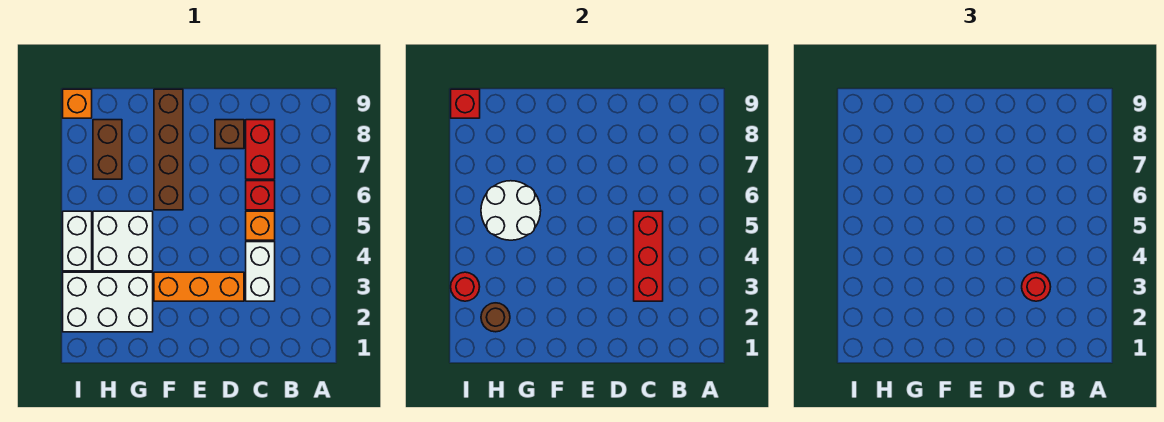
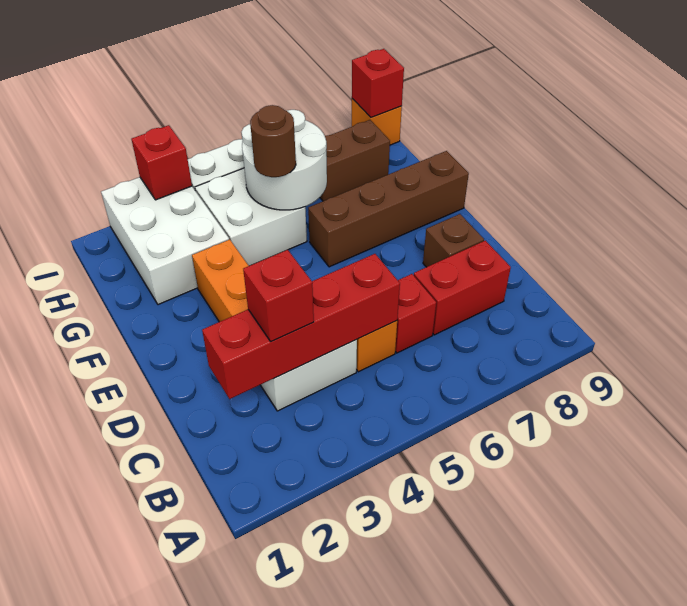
red brick C3:C5 level 2 -> red brick C2:C5 level 2
red round brick C3 level 3 -> red brick C3 level 3
brown round brick H2 level 2 -> brown round brick G5 level 3
red round brick I3 level 2 -> red brick I3 level 2

